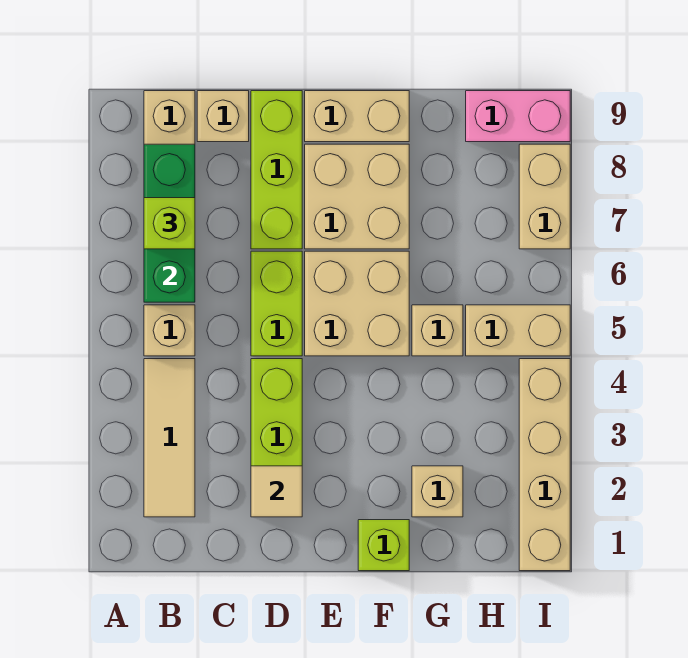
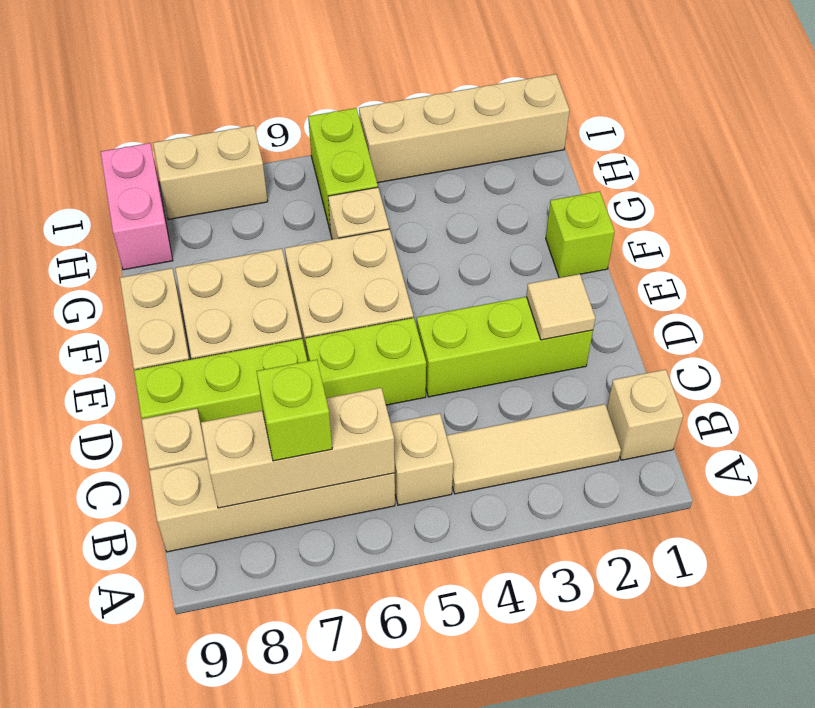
green brick B6:B8 level 2 -> tan brick B6:B8 level 2
tan brick G2 level 1 -> tan brick B1 level 1
tan brick H5:I5 level 1 -> lime brick H5:I5 level 1

